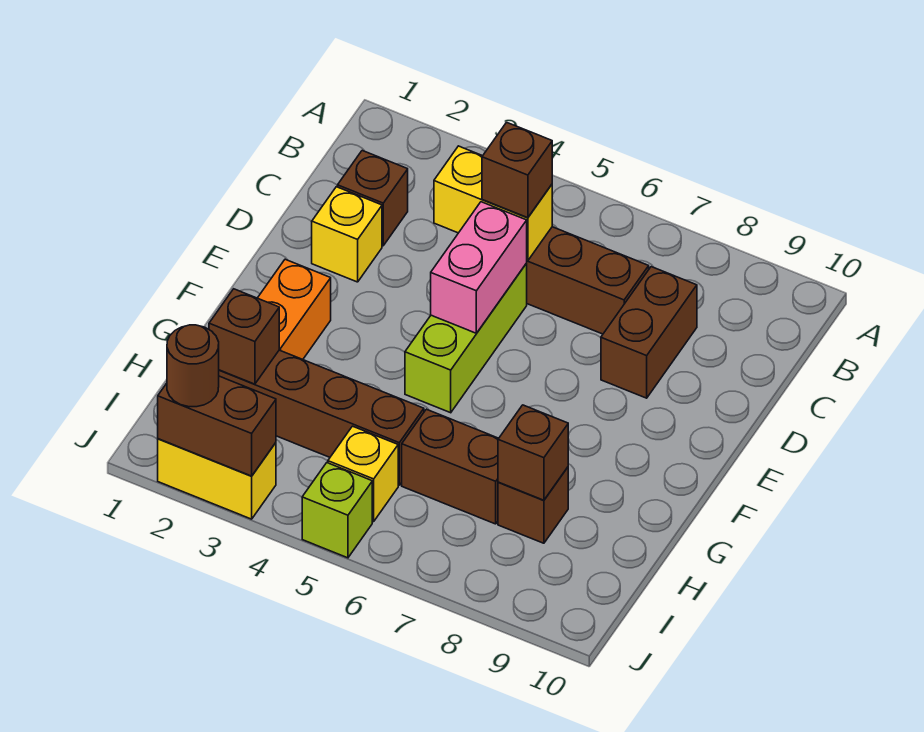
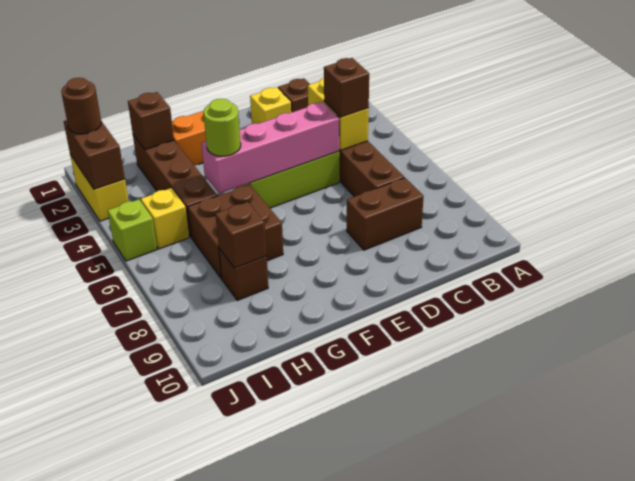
pink brick D5:E5 level 2 -> pink brick D5:G5 level 2
none -> lime round brick G5 level 3
brown brick H6:H7 level 1 -> brown brick G6:H7 level 1

